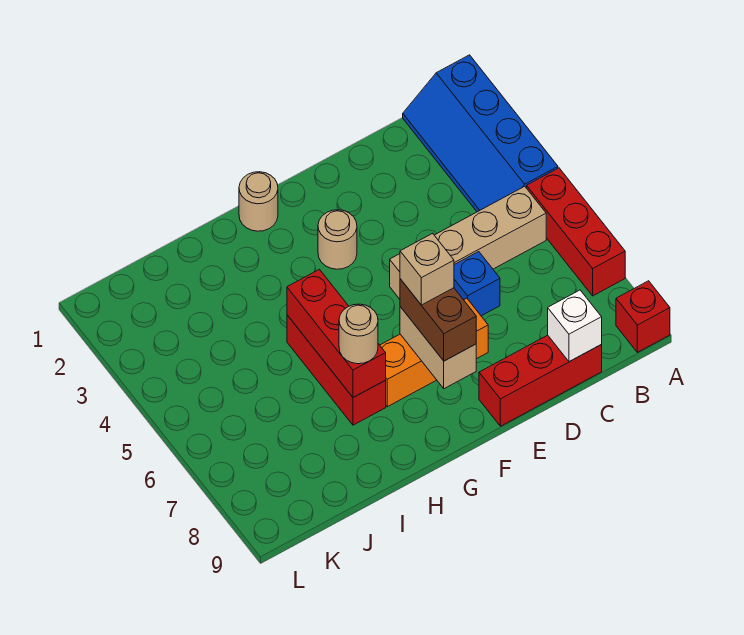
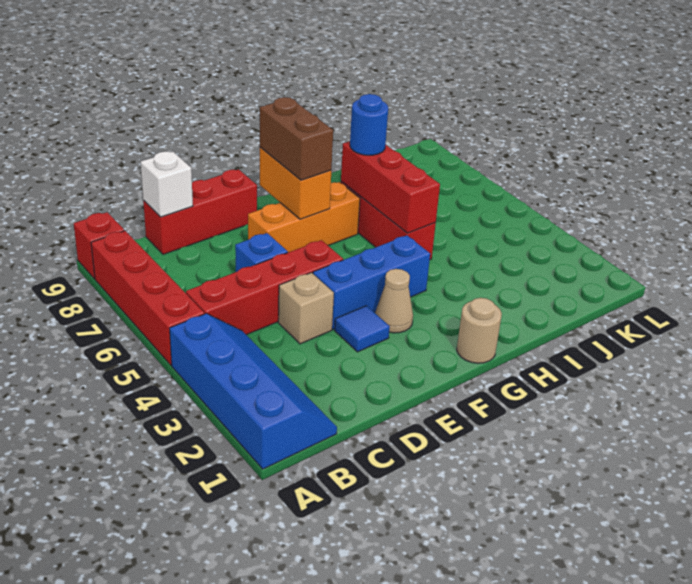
red brick A5:A7 level 1 -> red brick A5:A8 level 1
tan brick B5:E5 level 1 -> red brick B5:E5 level 1
none -> blue tile E3 level 1
none -> blue brick E4:G4 level 1
tan round brick F3 level 1 -> tan cone F3 level 1
tan brick F7:F8 level 2 -> orange brick F7:F8 level 2
tan brick F7 level 4 -> tan brick D4 level 1
tan round brick H7 level 3 -> blue round brick H7 level 3

